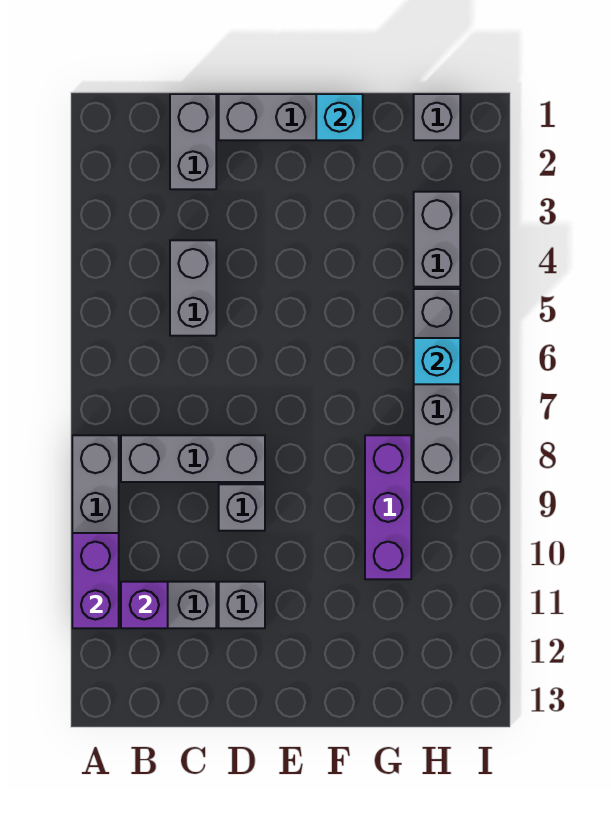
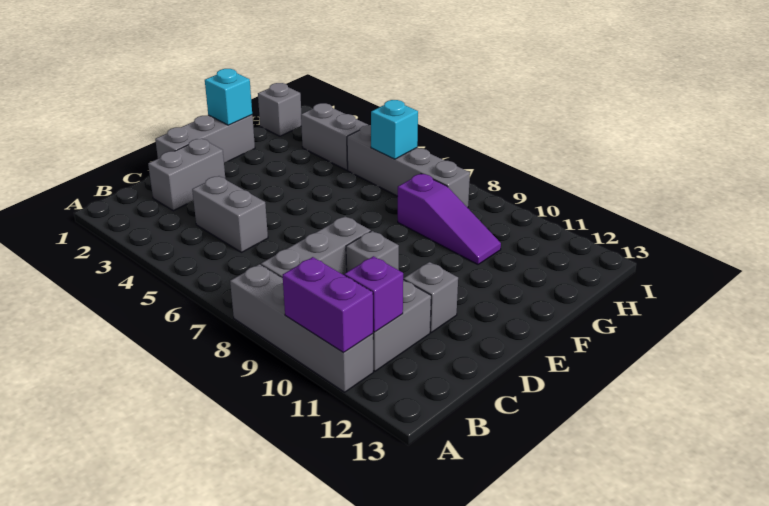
grey brick C1:C2 level 1 -> grey brick C2:D2 level 1
purple brick G8:G10 level 1 -> purple slope G8:G10 level 1 top 8

